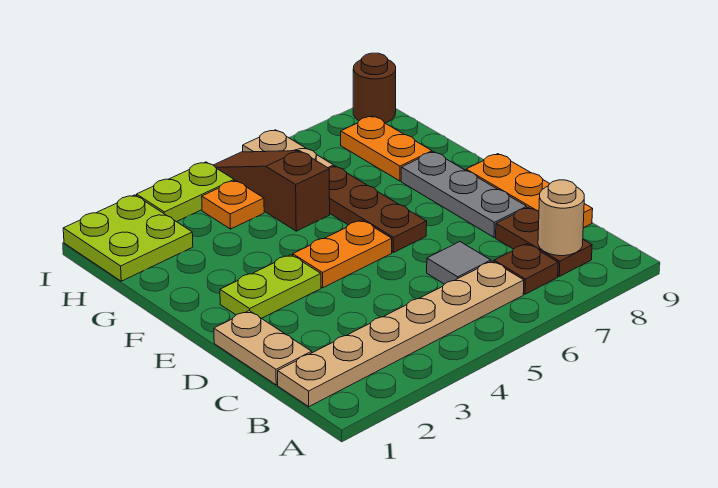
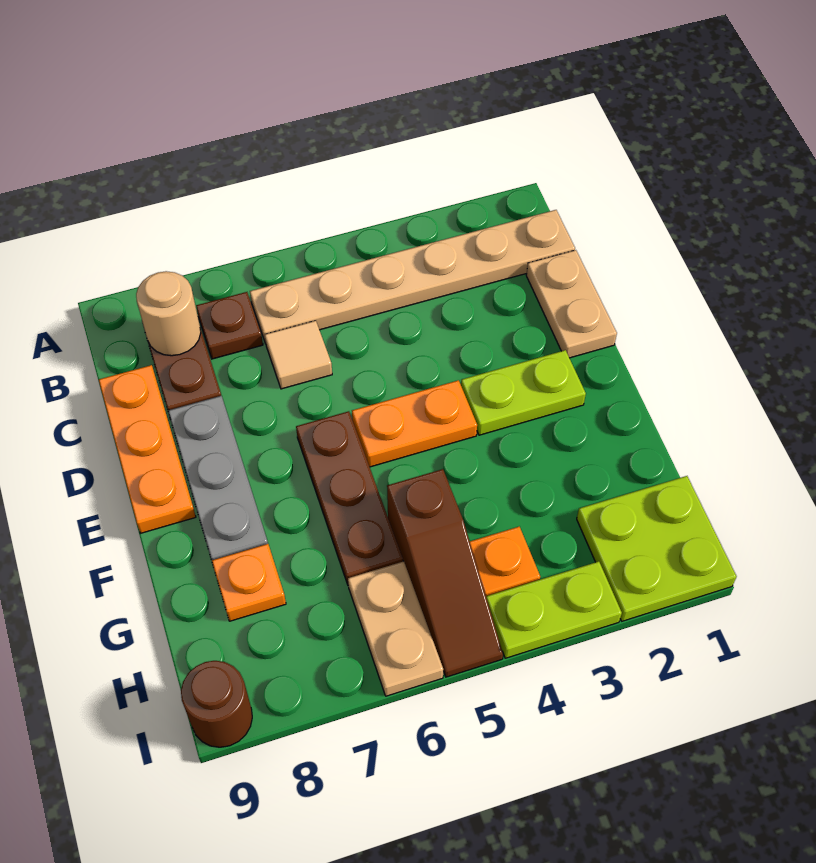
grey tile C6 level 1 -> tan tile C6 level 1
orange plate G8:H8 level 1 -> orange plate G8 level 1

